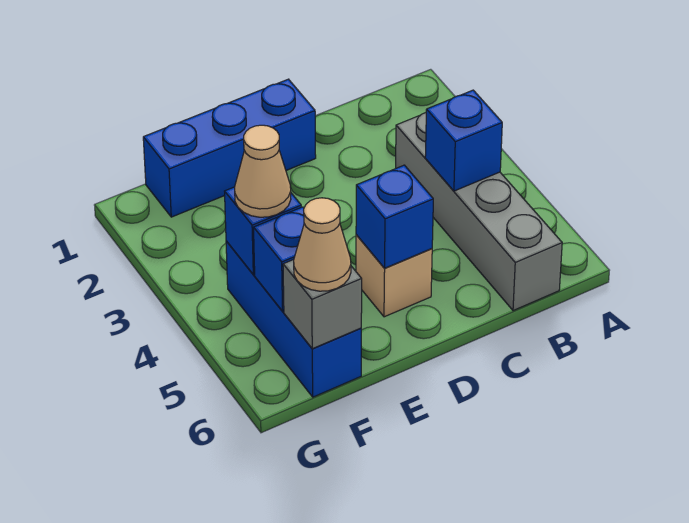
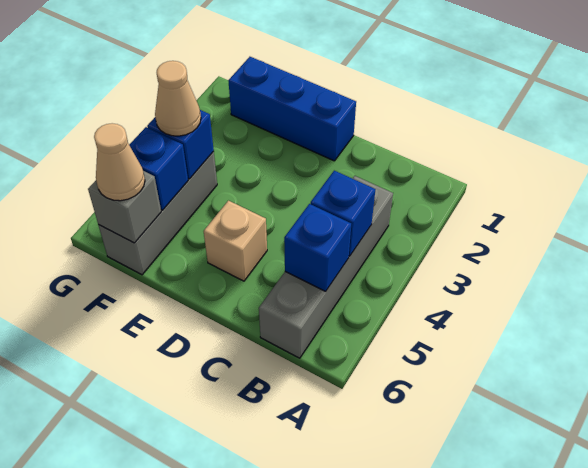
blue brick D5 level 2 -> blue brick B5 level 2
blue brick F4:F6 level 1 -> grey brick F4:F6 level 1

